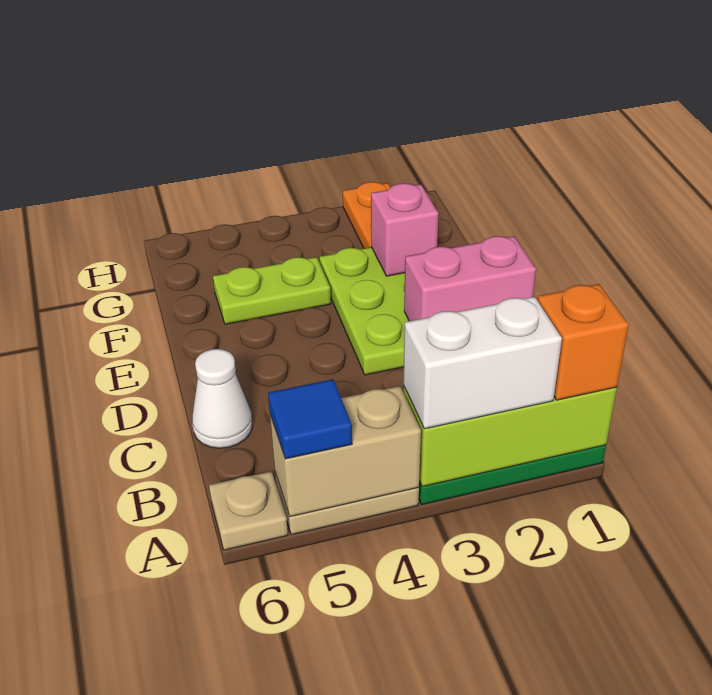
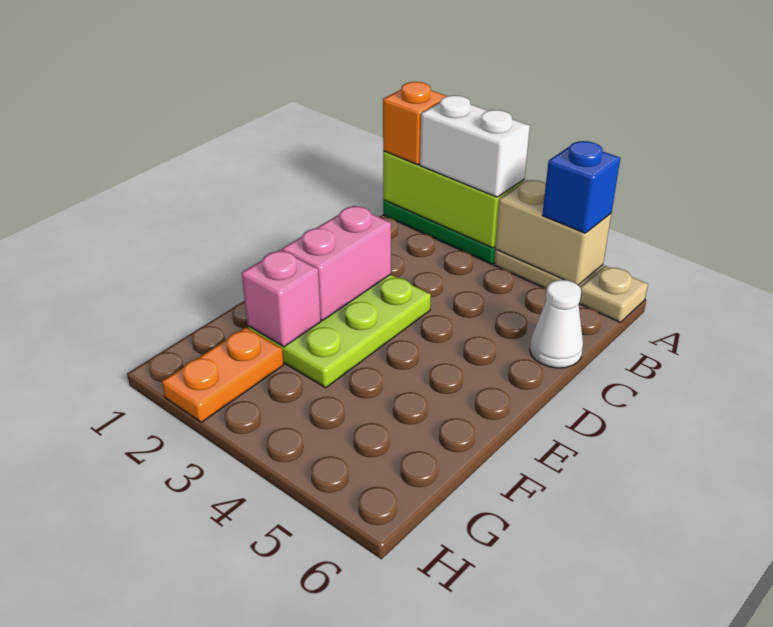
blue tile A5 level 3 -> blue brick A5 level 3
pink brick D1:D2 level 2 -> pink brick D2:E2 level 2
lime plate F4:F5 level 1 -> none

